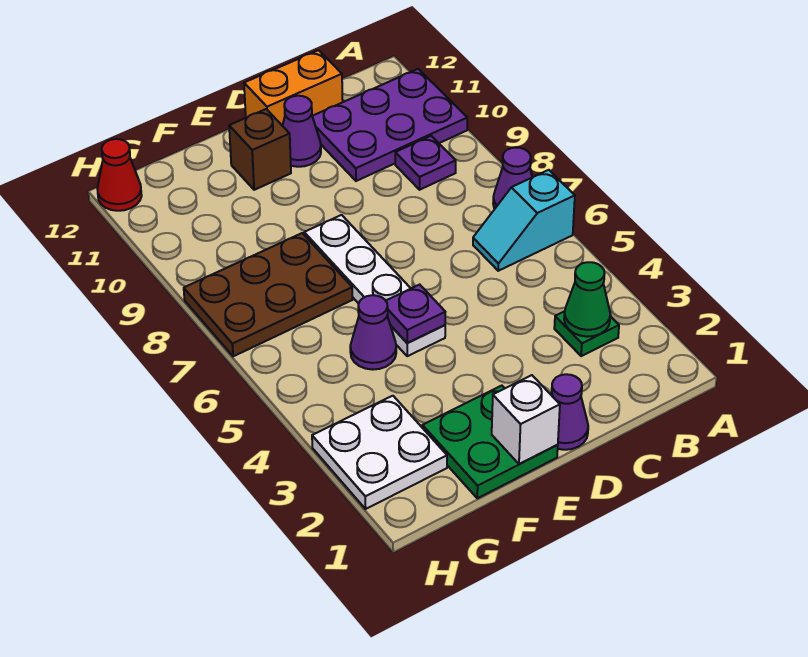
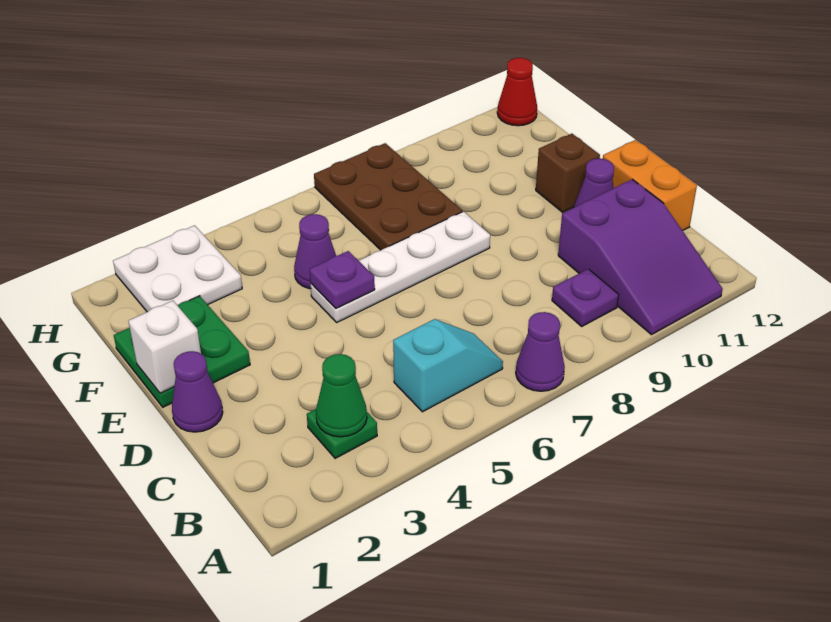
cyan slope A6:B6 level 1 top A -> cyan slope B5:B6 level 1 top 5
purple plate A10:C11 level 1 -> purple slope A10:C11 level 1 top C

